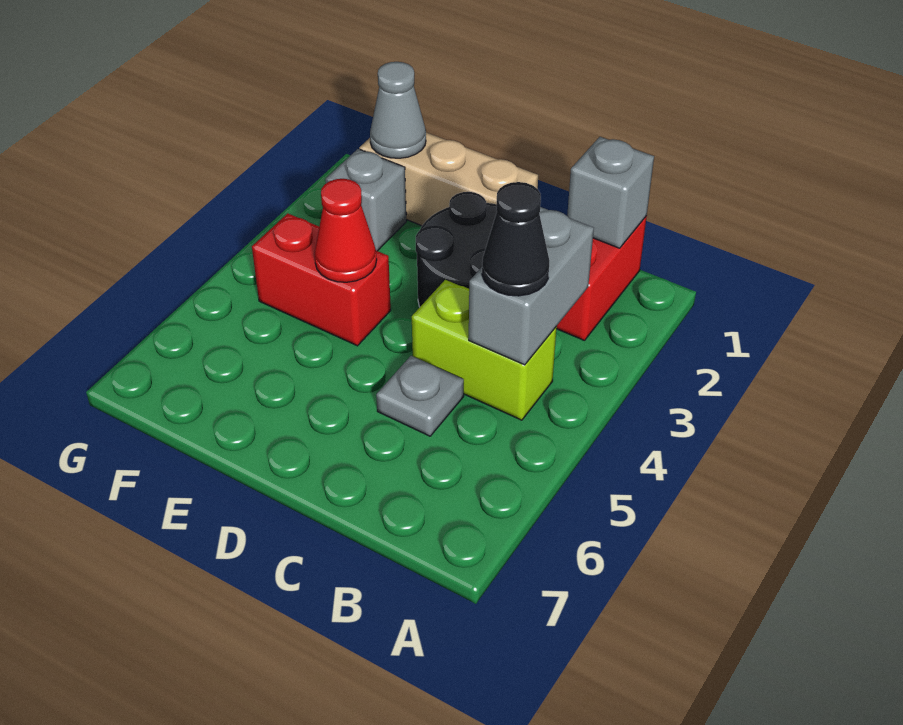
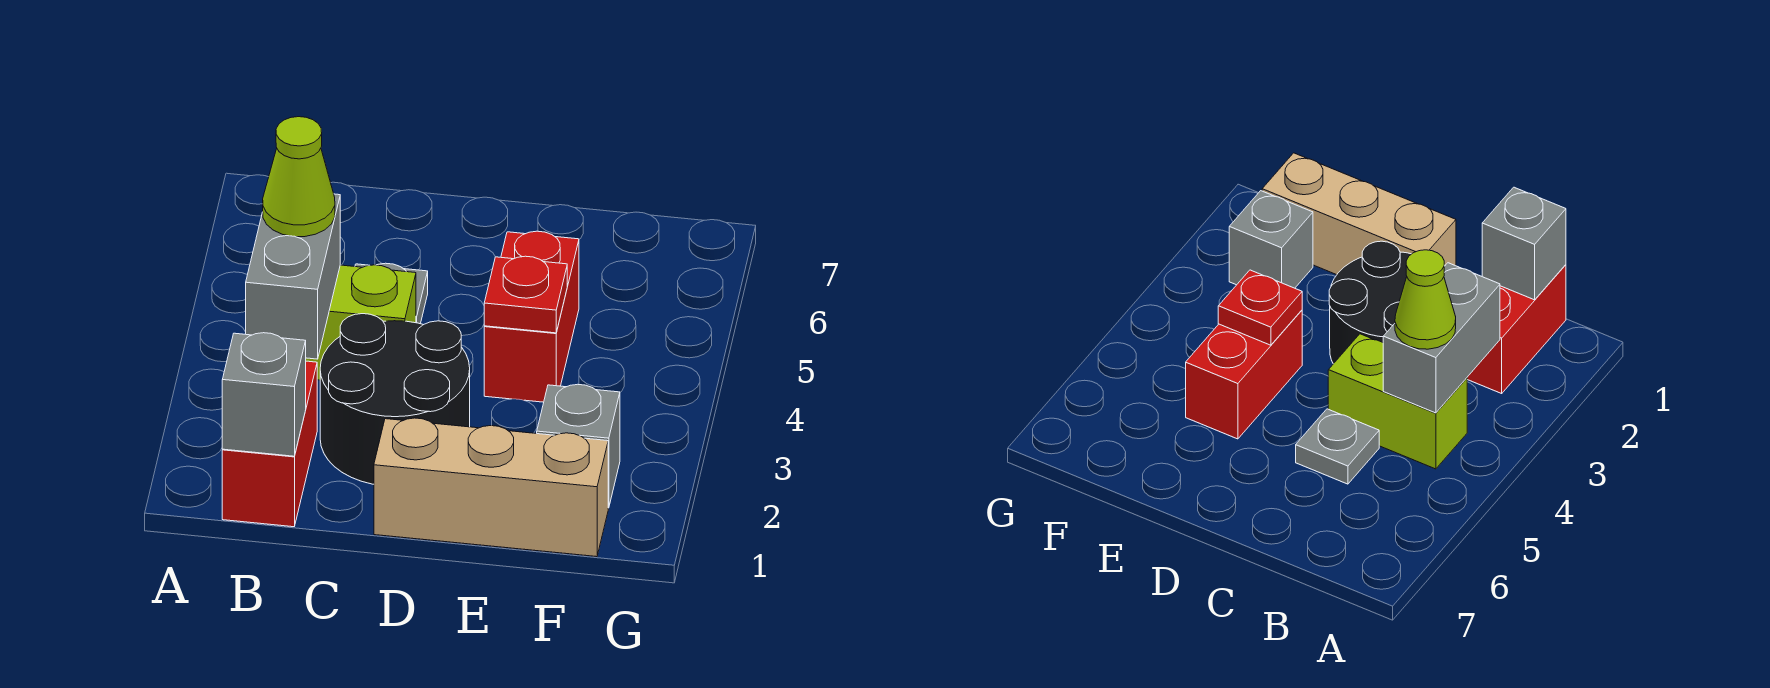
black cone B4 level 3 -> lime cone B4 level 3
red brick E4:F4 level 1 -> red brick E4:E5 level 1
red cone E4 level 2 -> red plate E4 level 2
grey cone F1 level 2 -> none

